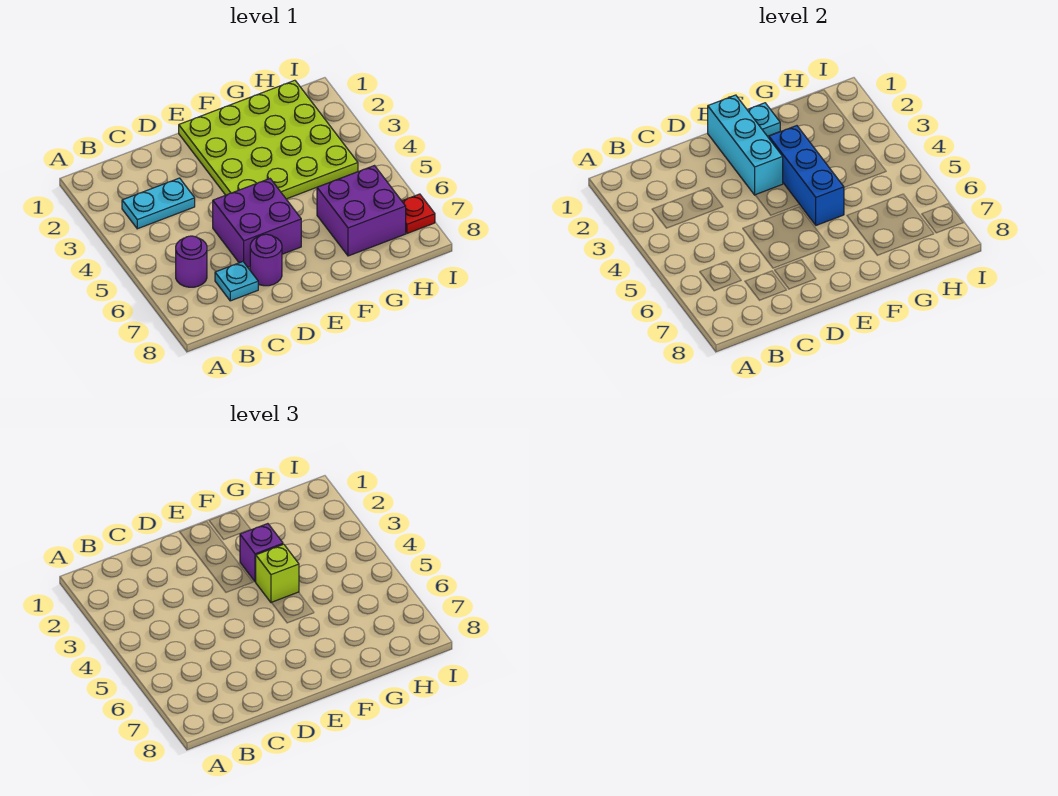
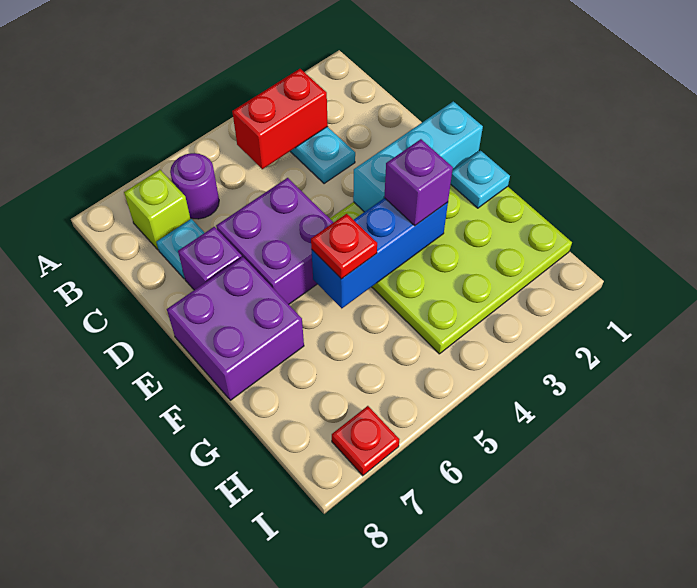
none -> red brick B3:B4 level 2
purple round brick D7 level 1 -> purple brick D7 level 1
lime brick F4 level 3 -> lime brick B7 level 1
none -> red plate F5 level 3
purple brick G6:H7 level 1 -> purple brick E7:F8 level 1

